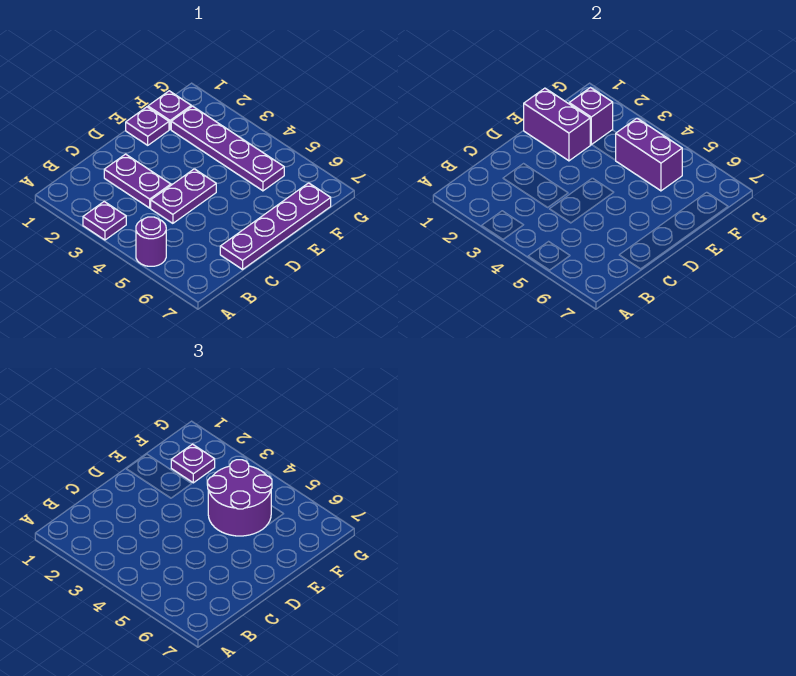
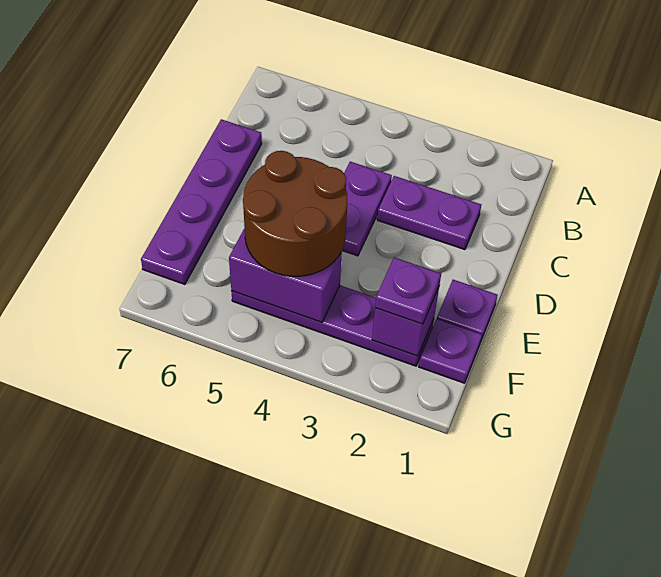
purple plate A3 level 1 -> none
purple round brick A5 level 1 -> none
purple brick E1:E2 level 2 -> none
purple round brick E4:F5 level 3 -> brown round brick E4:F5 level 3

